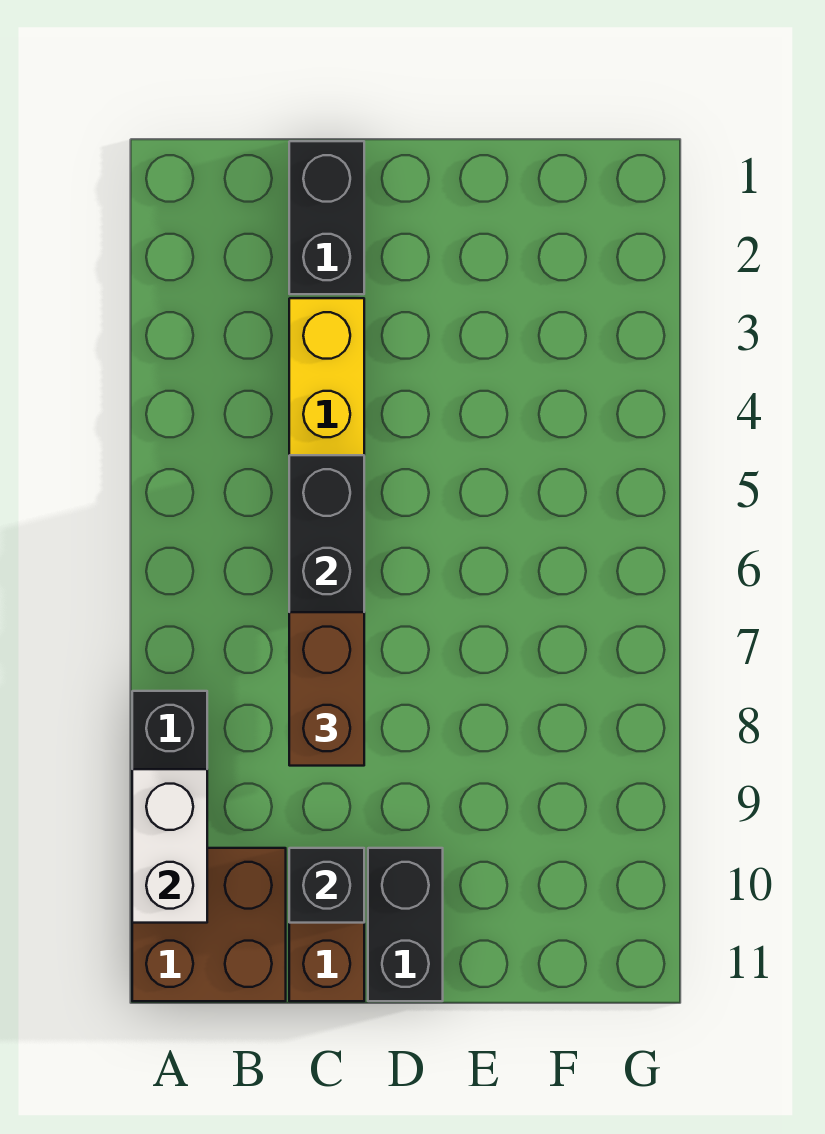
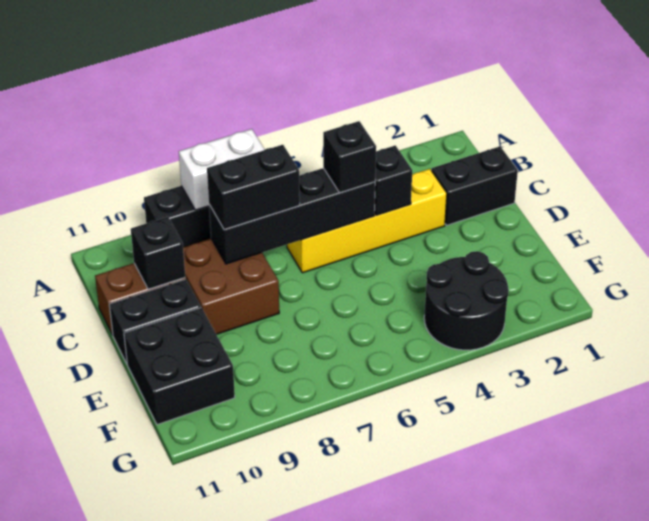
white brick A9:A10 level 2 -> white brick A7:A8 level 2
brown brick A10:B11 level 1 -> brown brick C8:D9 level 1
none -> black brick C4 level 2
none -> black brick C5 level 3
brown brick C7:C8 level 3 -> black brick C7:C8 level 3
none -> black brick E10:F11 level 1
none -> black round brick F3:G4 level 1

